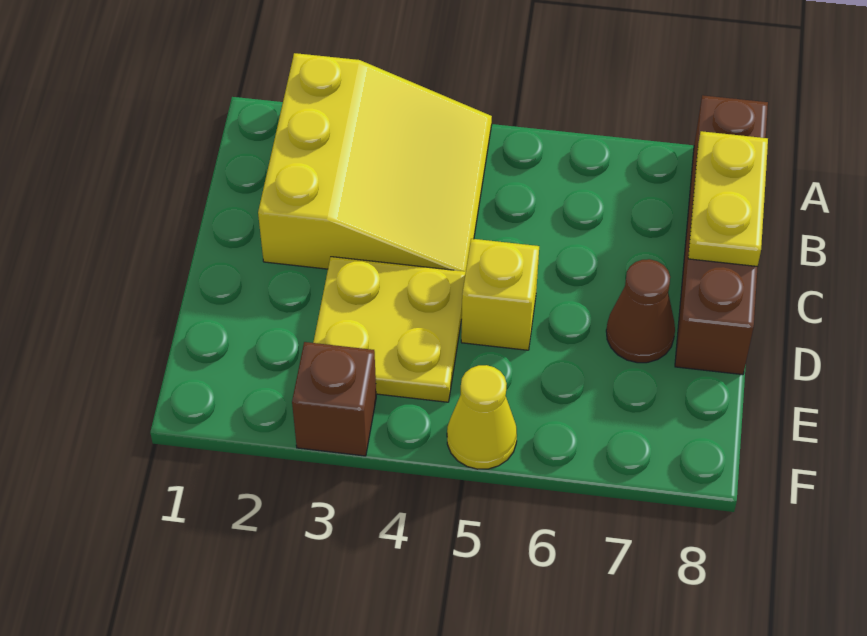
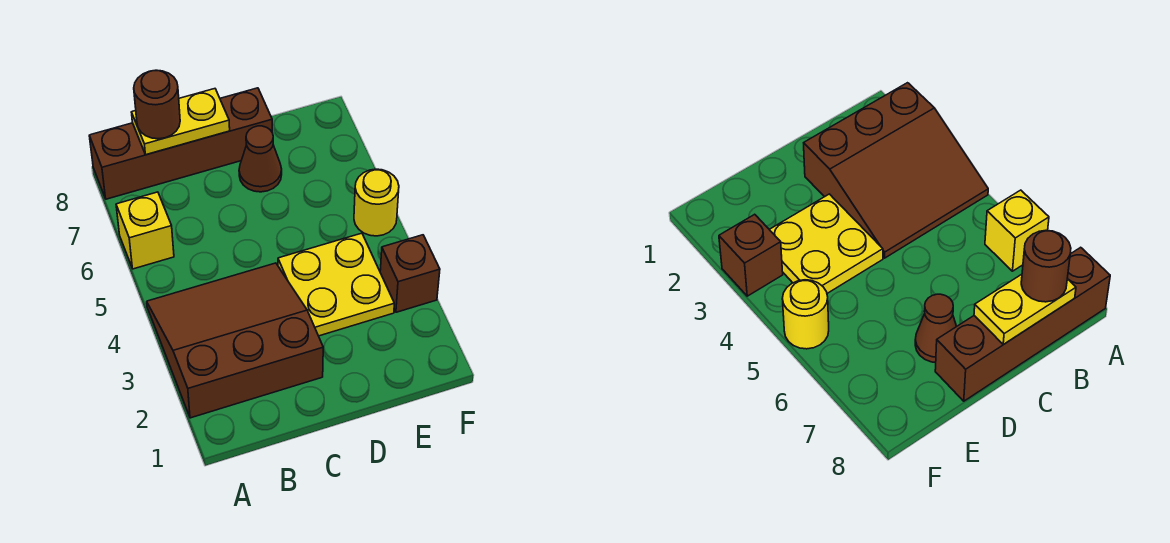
yellow slope A2:C4 level 1 top 2 -> brown slope A2:C4 level 1 top 2
none -> brown round brick B8 level 3
yellow brick D5 level 1 -> yellow brick A6 level 1
yellow cone F5 level 1 -> yellow round brick F5 level 1

